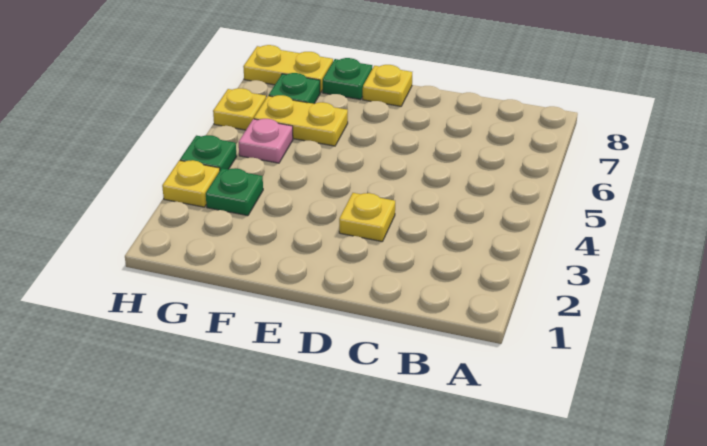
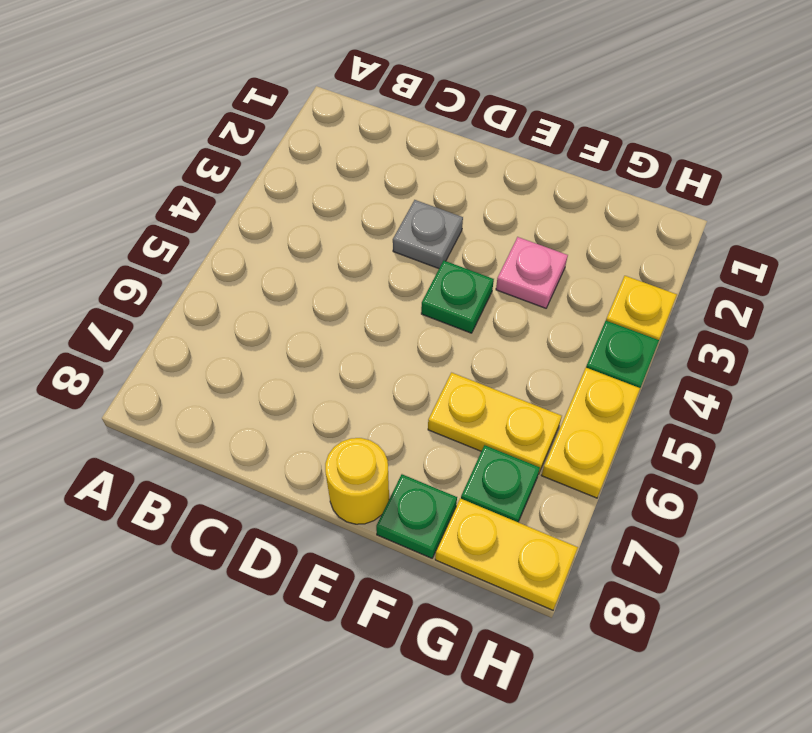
yellow plate D3 level 1 -> grey plate D3 level 1
yellow plate E8 level 1 -> yellow round brick E8 level 1
green plate G3 level 1 -> green plate E4 level 1
pink plate G5 level 1 -> pink plate F3 level 1
yellow plate H6 level 1 -> yellow plate H5:H6 level 1

